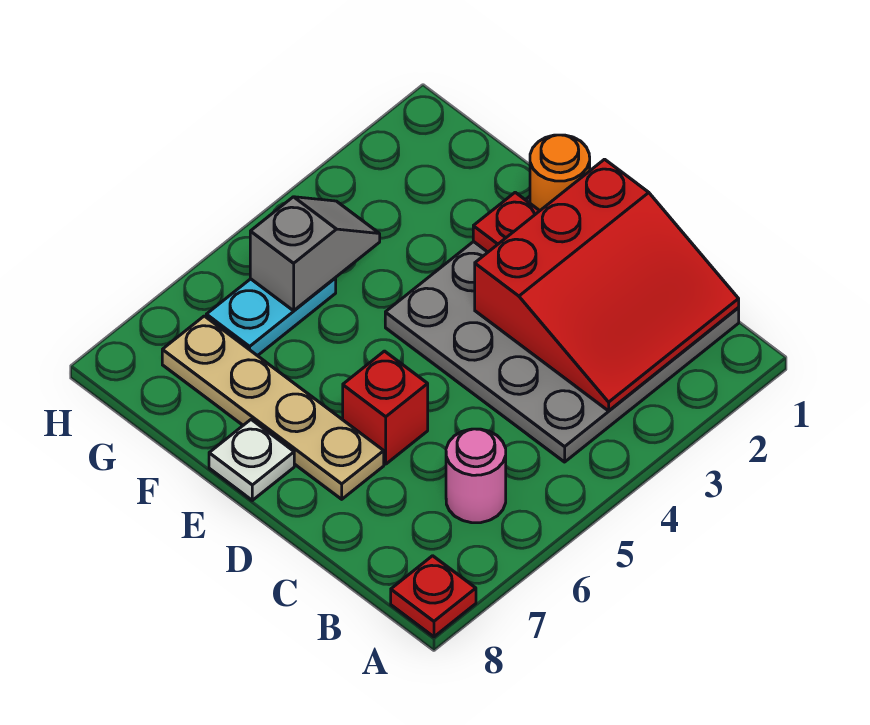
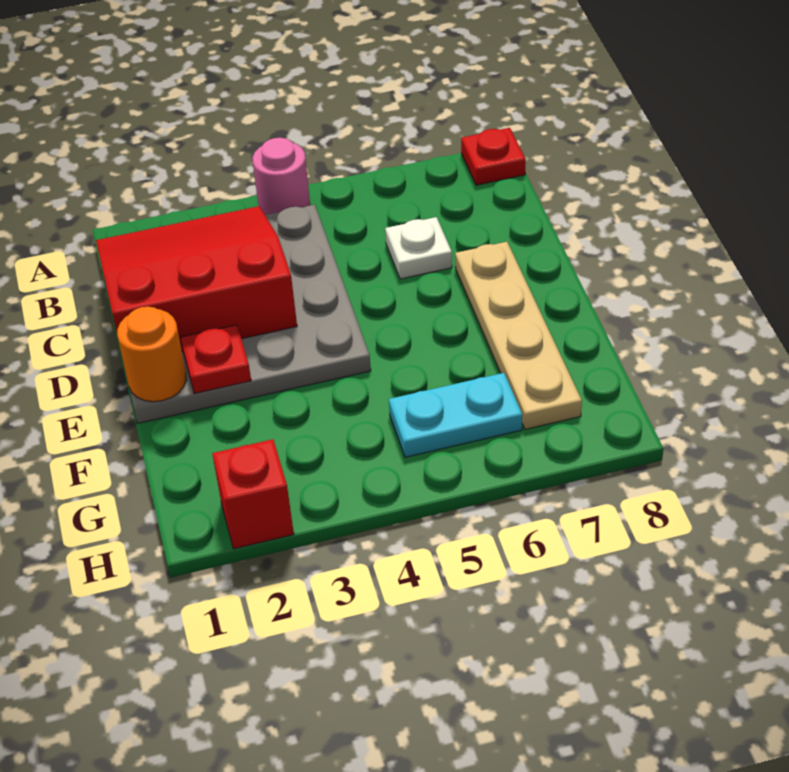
pink round brick B6 level 1 -> pink round brick A4 level 1
red brick D6 level 1 -> red brick H2 level 1
white plate E8 level 1 -> white plate C6 level 1
grey slope G4:G5 level 2 top 5 -> none

